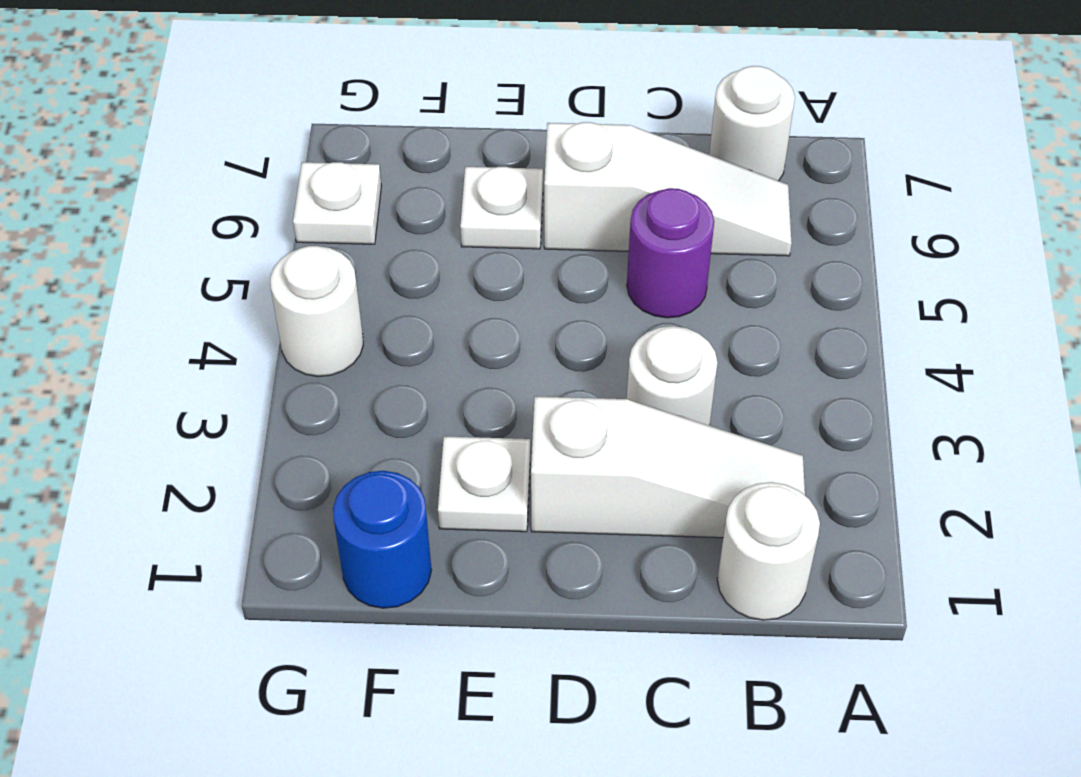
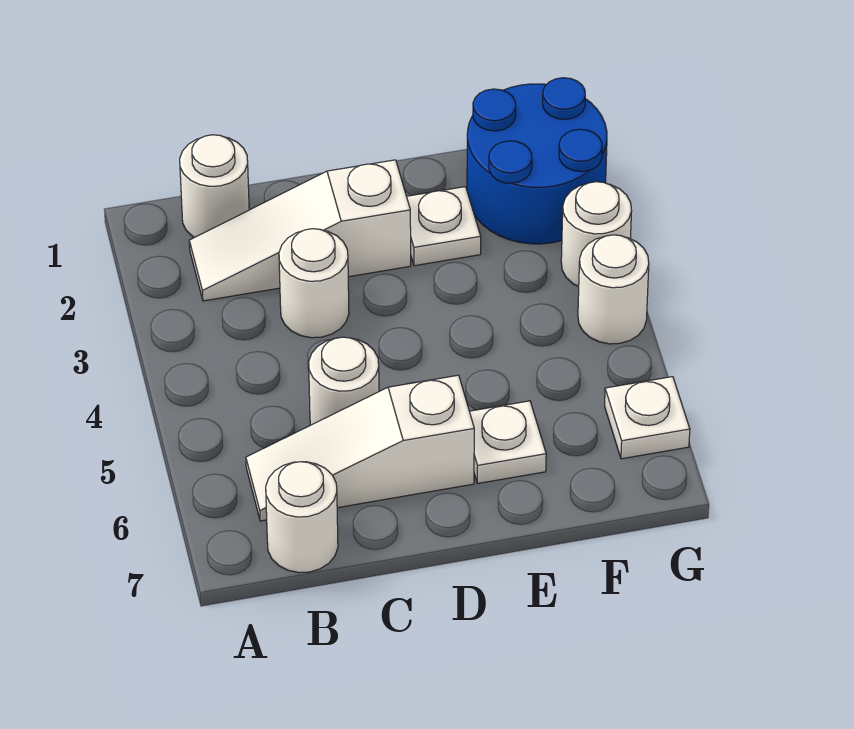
purple round brick C5 level 1 -> white round brick C5 level 1
blue round brick F1 level 1 -> blue round brick F1:G2 level 1
none -> white round brick G3 level 1

